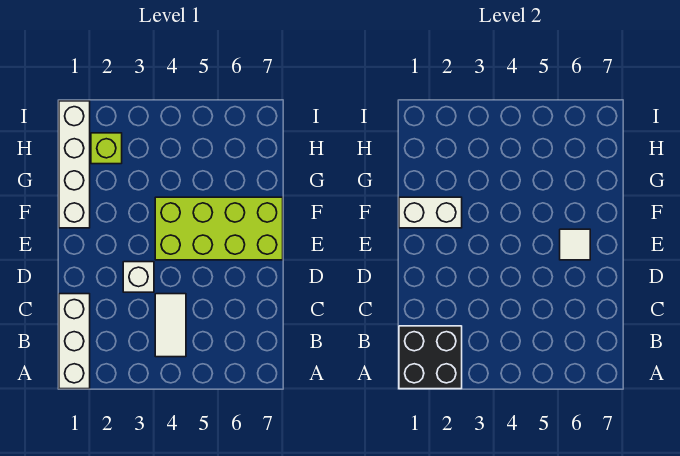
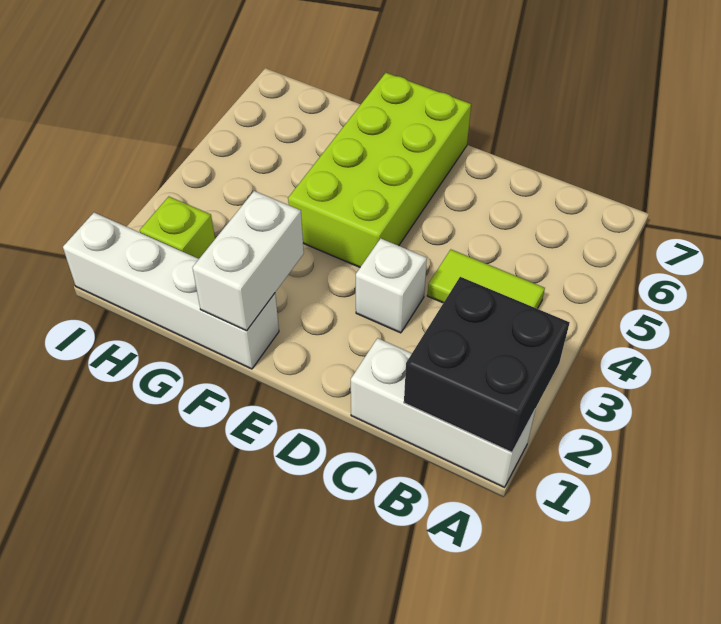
white tile B4:C4 level 1 -> lime tile B4:C4 level 1
white tile E6 level 2 -> none

